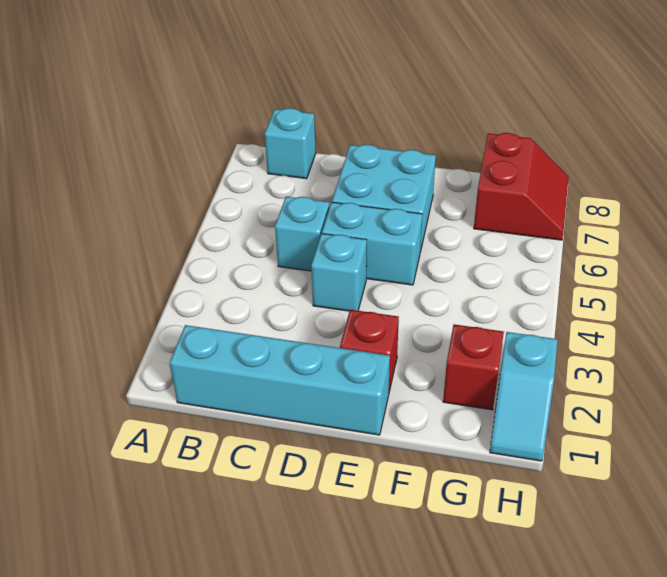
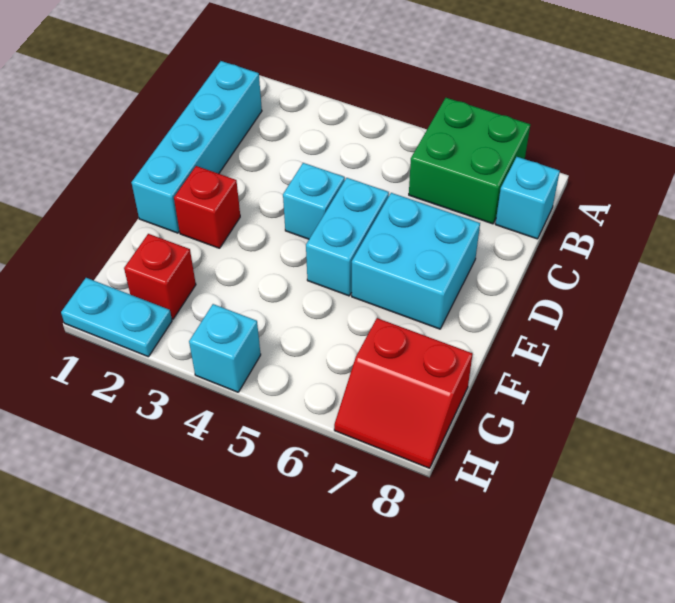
none -> green brick A6:B7 level 1
cyan brick C5 level 1 -> cyan brick H4 level 1
cyan slope H1:H2 level 1 top 2 -> cyan plate H1:H2 level 1

